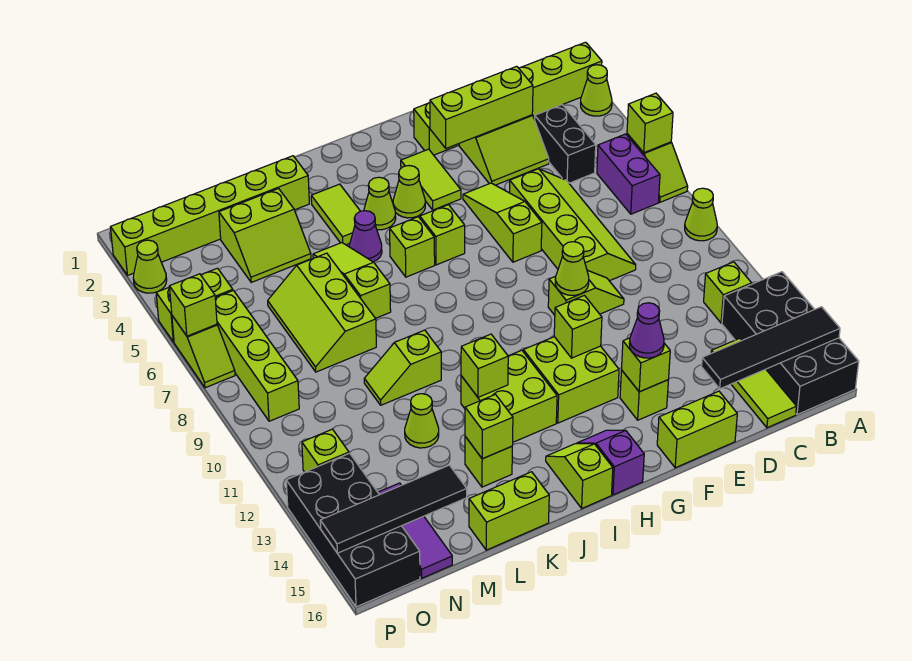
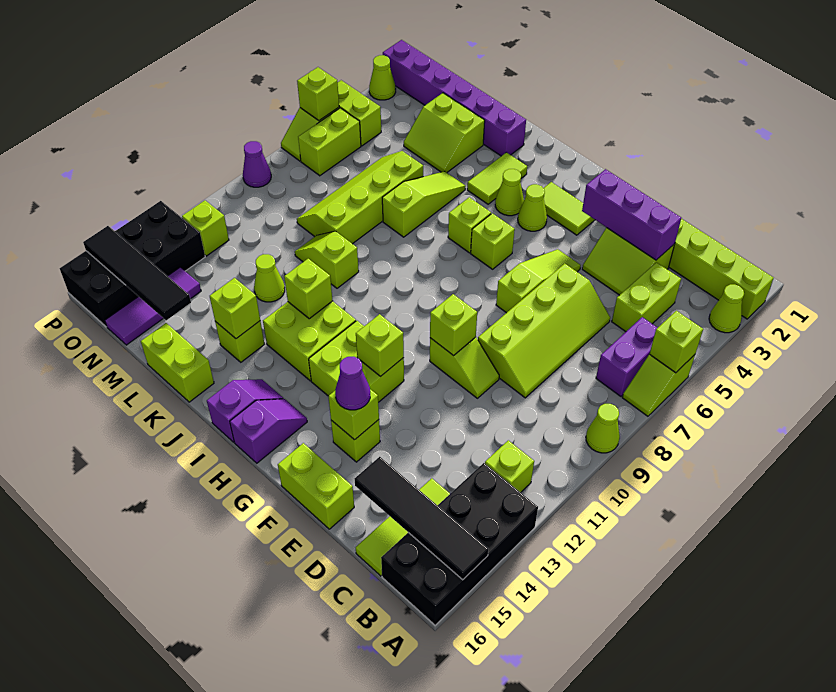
black brick C4:C5 level 1 -> lime brick C4:C5 level 1
lime brick D3:F3 level 2 -> purple brick D3:F3 level 2
lime cone F10 level 2 -> lime brick F10 level 2
lime tile G3:G4 level 1 -> lime tile G3:H3 level 1
lime slope I15:I16 level 1 top 16 -> purple slope I15:I16 level 1 top 16
purple cone J5 level 1 -> purple cone P9 level 1
lime brick K2:P2 level 1 -> purple brick K2:P2 level 1
lime slope L6:M8 level 1 top L -> lime slope L6:M9 level 1 top L
lime brick O6:O9 level 1 -> lime brick O6:O7 level 1

